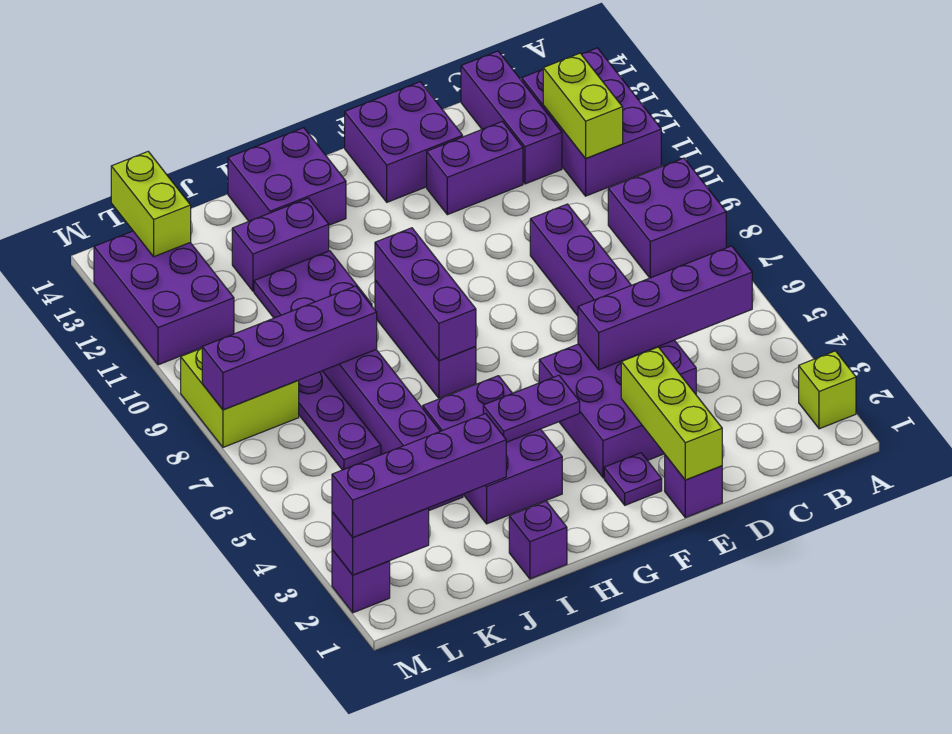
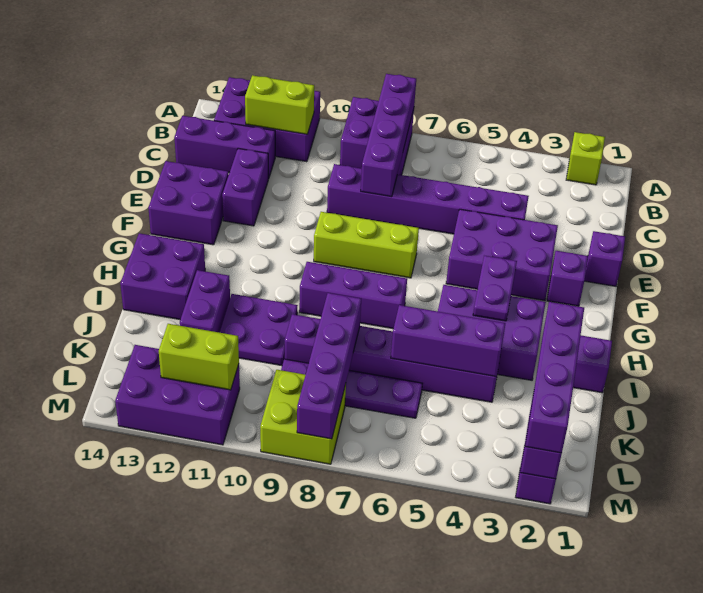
purple brick B5:E5 level 2 -> purple brick A8:D8 level 2
lime brick E1:E3 level 2 -> lime brick F7:F9 level 1
purple plate F2 level 1 -> purple brick F2 level 1
purple brick H7:H9 level 2 -> purple brick J4:J6 level 2
lime brick L13:L14 level 2 -> lime brick L11:L12 level 2

